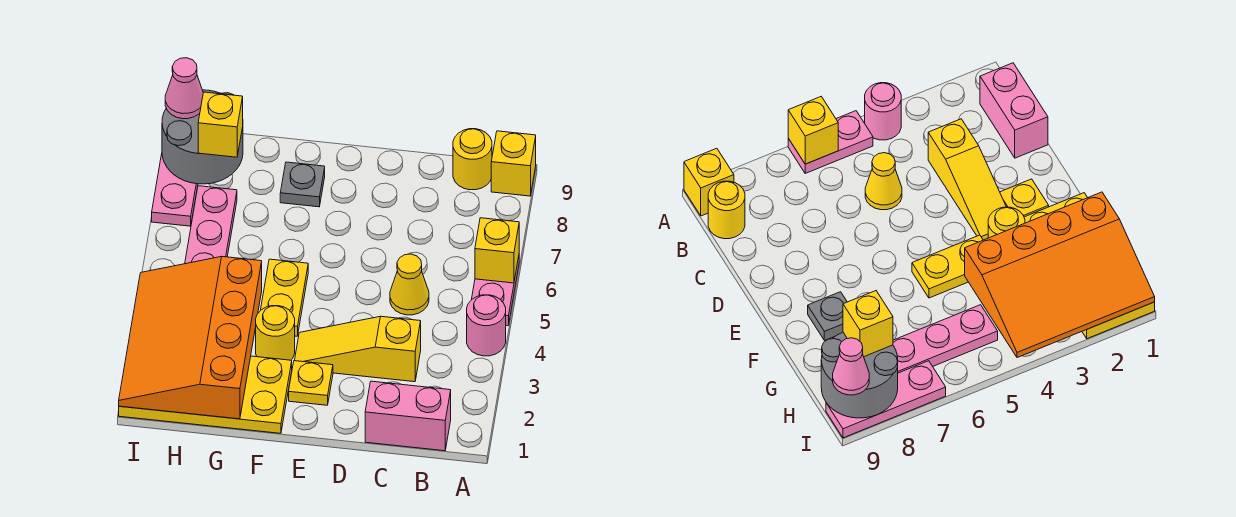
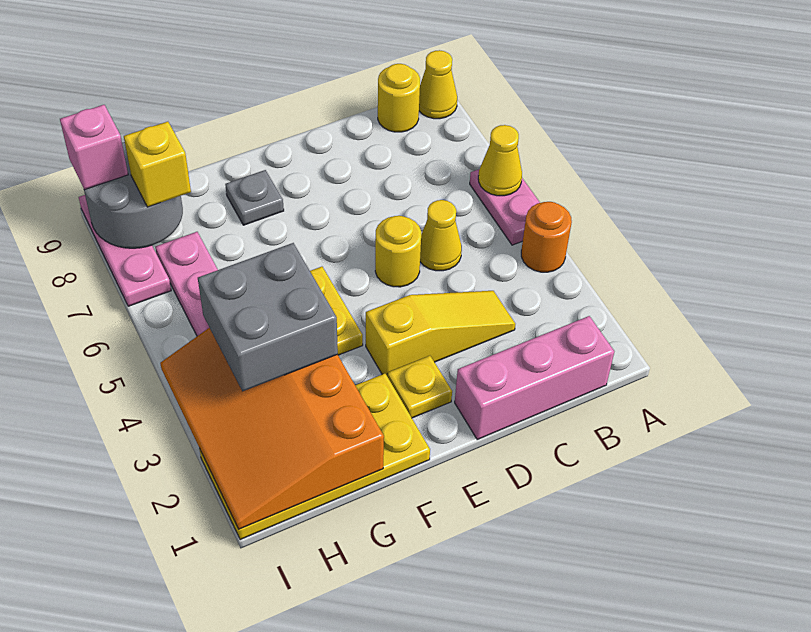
pink round brick A4 level 1 -> orange round brick A4 level 1
yellow brick A6 level 2 -> yellow cone A6 level 2
yellow brick A9 level 1 -> yellow cone A9 level 1
pink brick B1:C1 level 1 -> pink brick B1:D1 level 1
yellow slope C3:E3 level 1 top C -> yellow slope C3:E3 level 1 top E
yellow round brick F3 level 1 -> yellow round brick D5 level 1
none -> grey brick G3:H4 level 3
pink cone I9 level 3 -> pink brick I9 level 3

